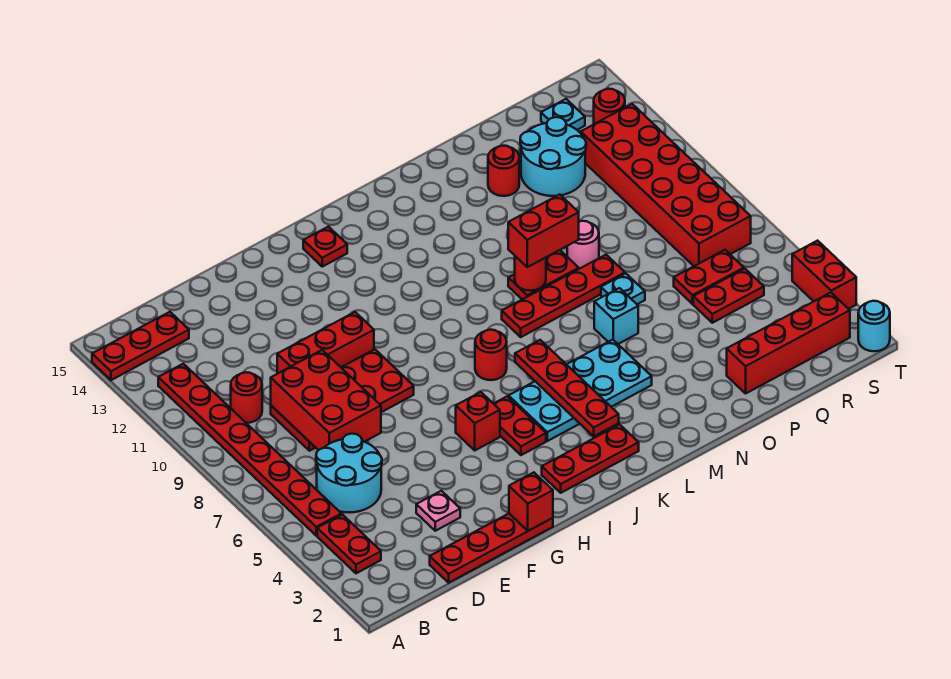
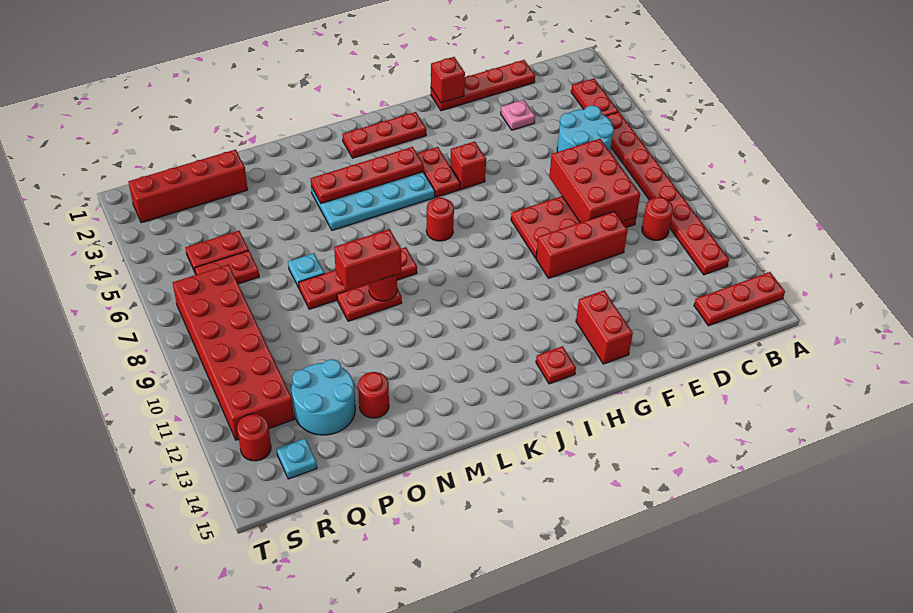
red plate K3:K6 level 2 -> red plate J4:M4 level 2
cyan brick N6 level 1 -> none
pink round brick O9 level 1 -> none
cyan round brick T1 level 1 -> none
red brick T3:T4 level 1 -> red brick G13:G14 level 1

